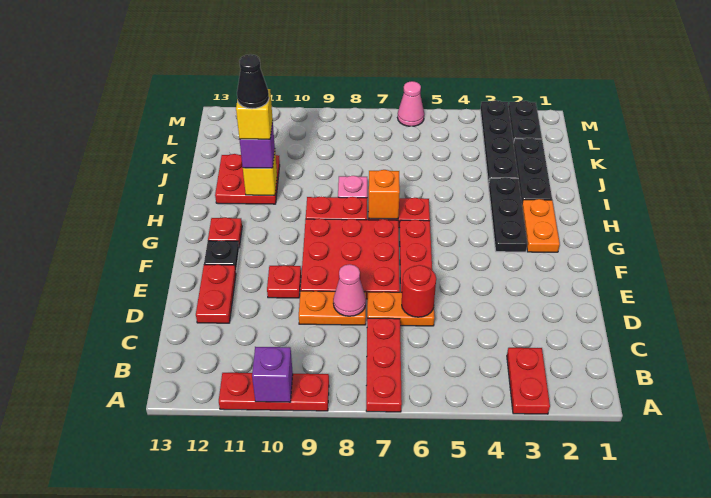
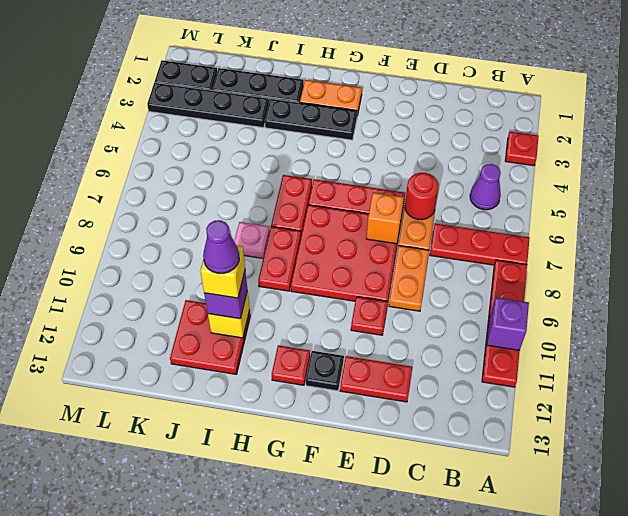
red plate A3:B3 level 1 -> red plate A3 level 1
red plate A9:A11 level 1 -> red plate A8:A11 level 1
none -> purple cone B5 level 1
pink cone D8 level 2 -> none
orange brick H7 level 2 -> orange brick E7 level 2
black cone I11 level 5 -> purple cone I11 level 5
pink cone M6 level 1 -> none

